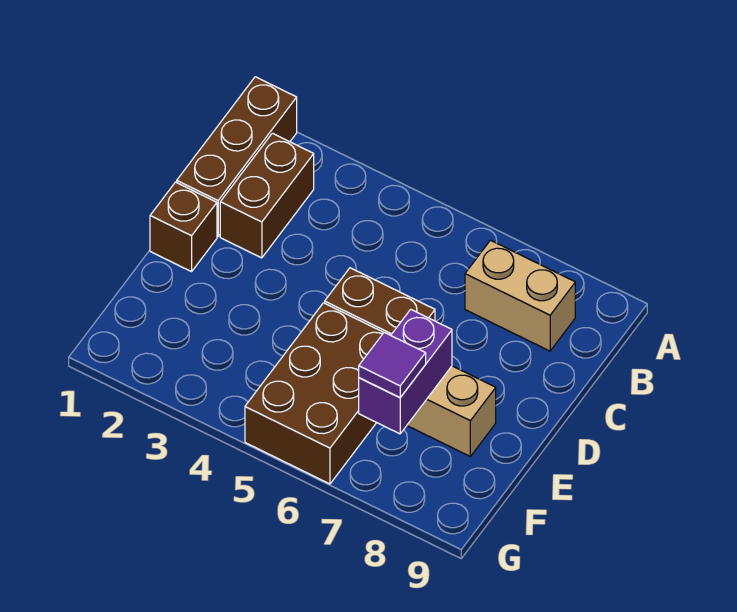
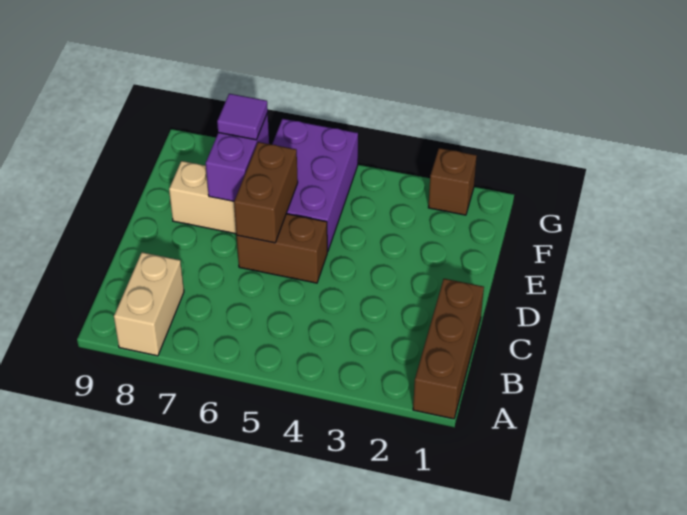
brown brick B2:C2 level 1 -> brown brick D6:E6 level 2
tan brick B7:B8 level 1 -> tan brick A8:B8 level 1
brown brick D1 level 1 -> brown brick G2 level 1
brown brick E5:G6 level 1 -> purple brick E5:G6 level 1

